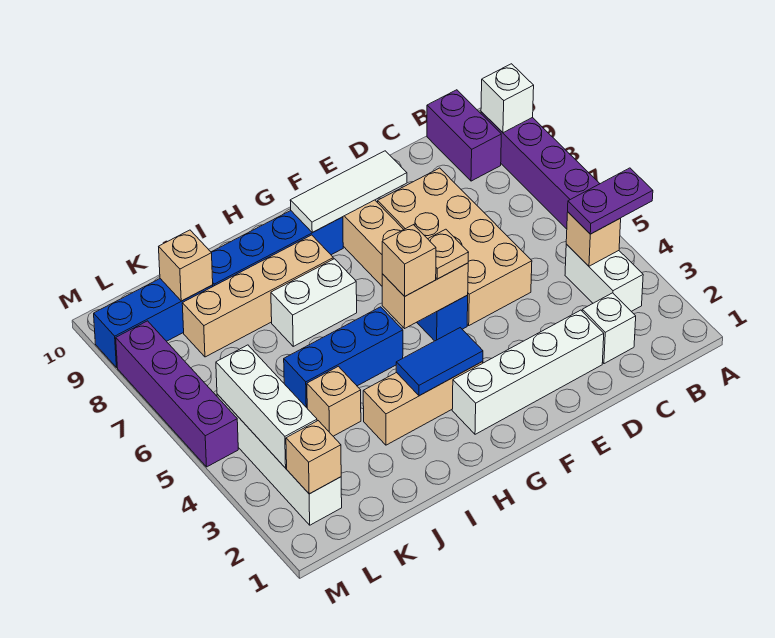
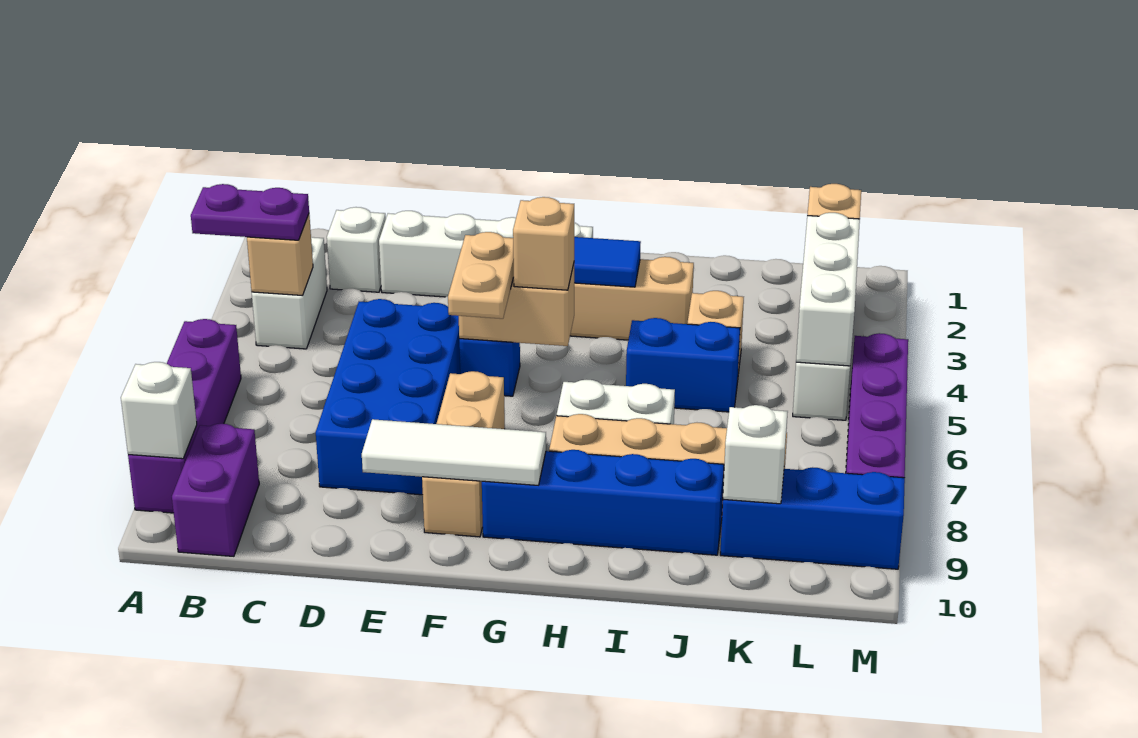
tan brick D5:E8 level 1 -> blue brick D5:E8 level 1
tan plate F5 level 3 -> tan plate F5:F6 level 3
blue brick H5:J5 level 1 -> blue brick I5:J5 level 1
tan brick K9 level 2 -> white brick K9 level 2

